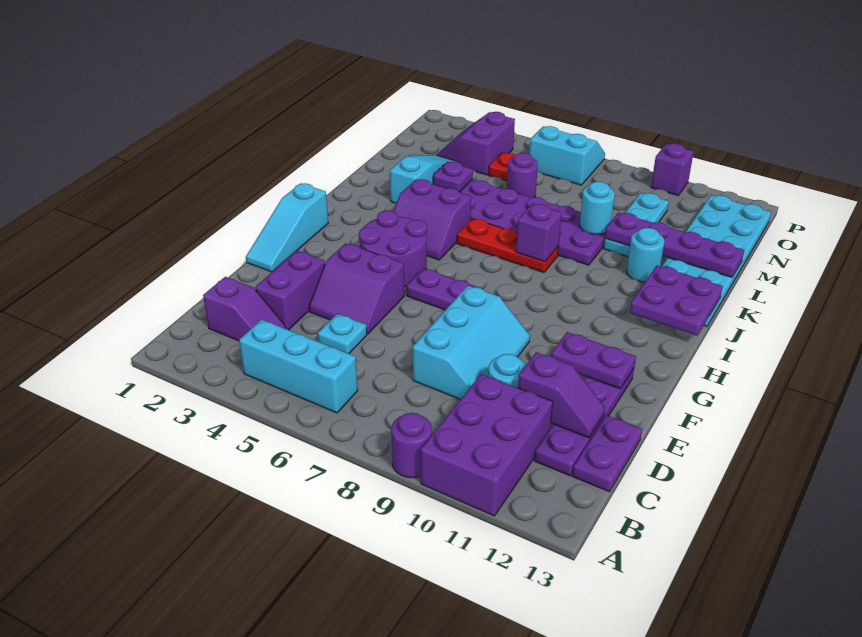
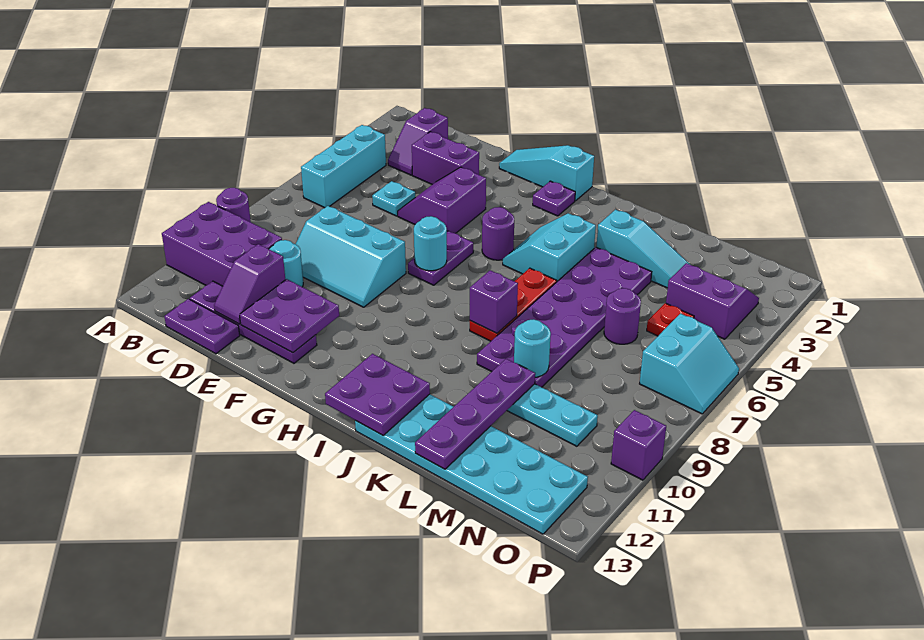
purple plate F11:F12 level 2 -> purple plate E11:F12 level 2
purple round brick G4:H5 level 1 -> purple round brick H5 level 1
purple slope I4:J5 level 1 top J -> cyan slope I4:J5 level 1 top J
cyan round brick K11 level 1 -> cyan round brick G7 level 2
purple plate L4 level 2 -> purple plate H2 level 1

